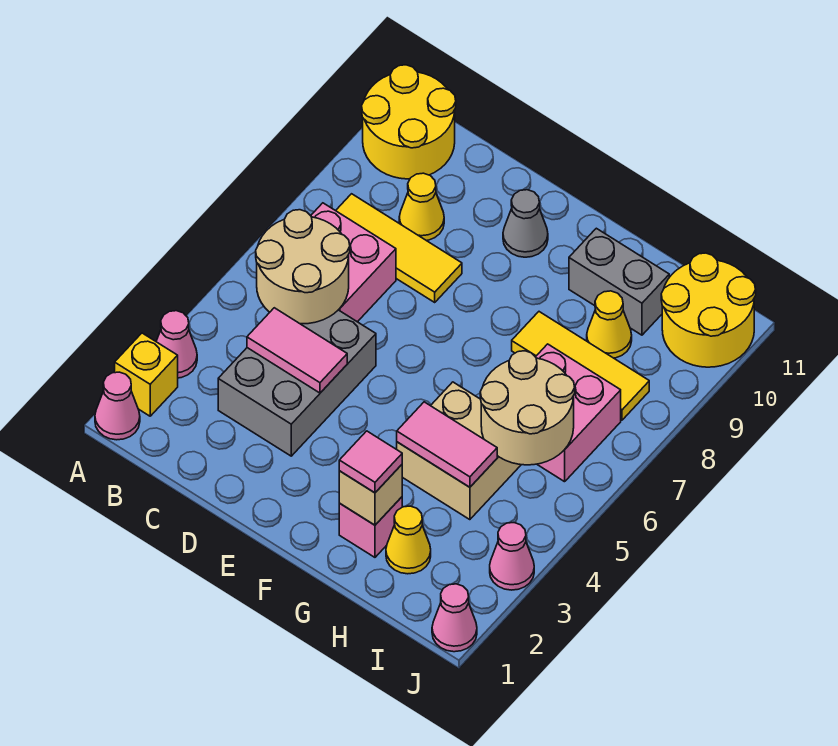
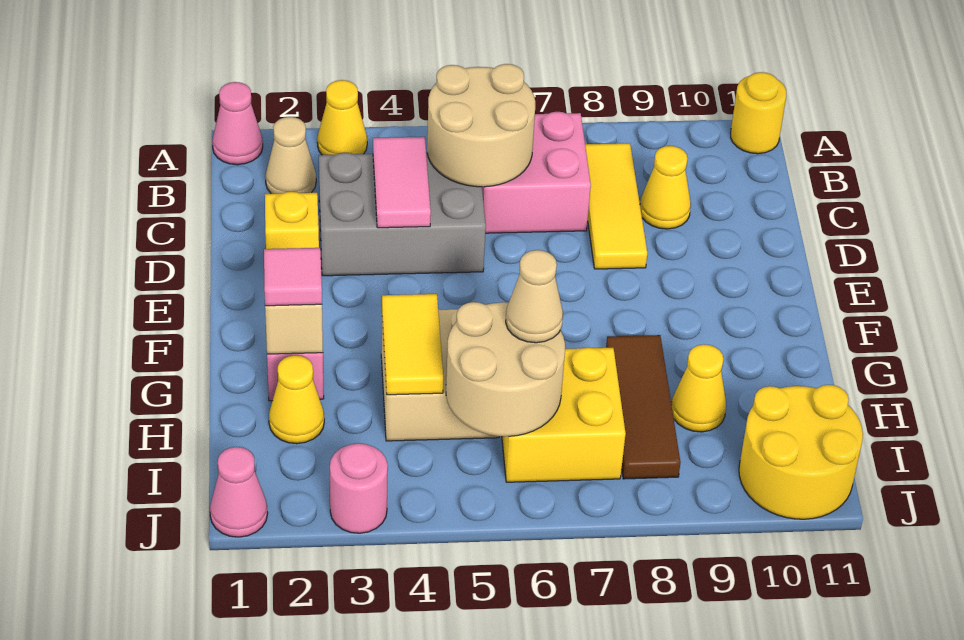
yellow brick A2 level 1 -> yellow brick D2 level 1
pink cone A3 level 1 -> yellow cone A3 level 1
yellow round brick A10:B11 level 1 -> yellow round brick A11 level 1
none -> tan cone B2 level 1
grey cone E10 level 1 -> none
pink tile G4:H4 level 2 -> yellow tile G4:H4 level 2
yellow tile G8:I8 level 1 -> brown tile G8:I8 level 1
grey brick G10:H10 level 1 -> none
pink brick H6:I7 level 1 -> yellow brick H6:I7 level 1
none -> tan cone H6 level 3
pink cone J3 level 1 -> pink round brick J3 level 1

